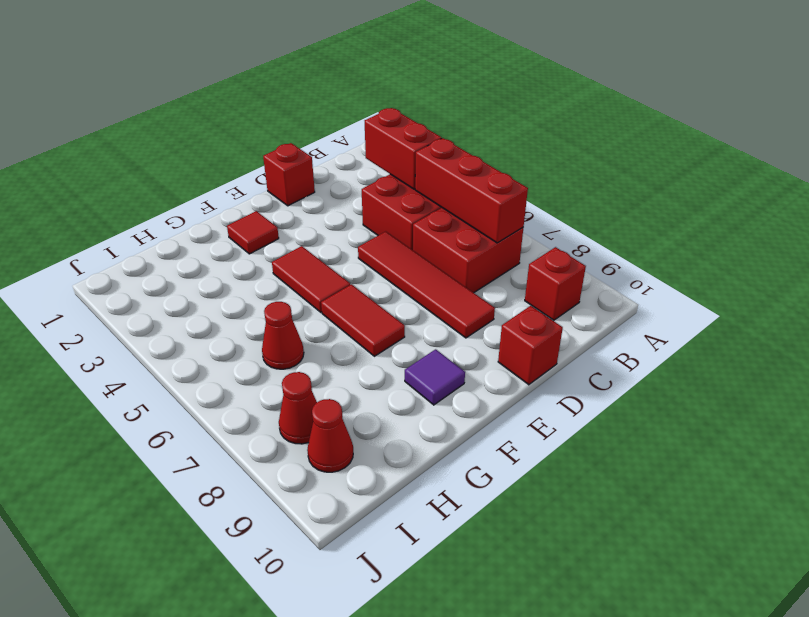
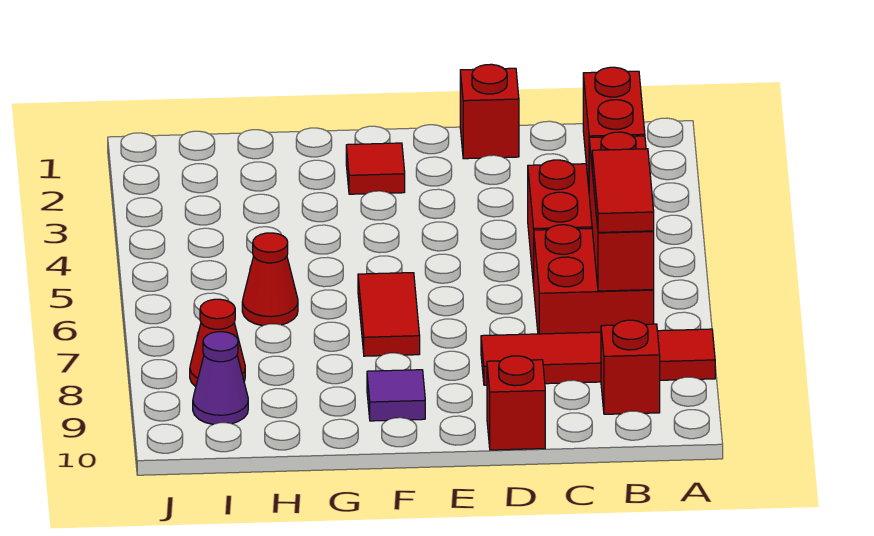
red tile D5:D8 level 1 -> red tile A8:D8 level 1
red tile F4:F5 level 1 -> red tile B6:B7 level 3
red cone I9 level 1 -> purple cone I9 level 1

